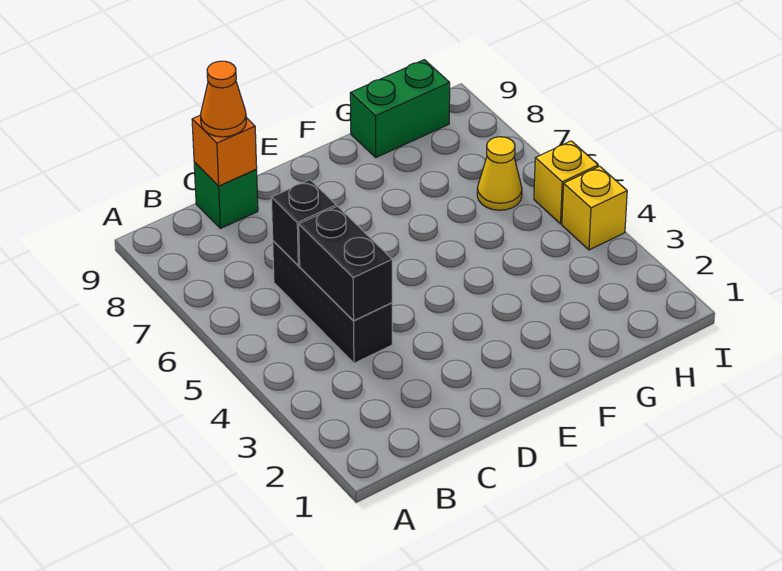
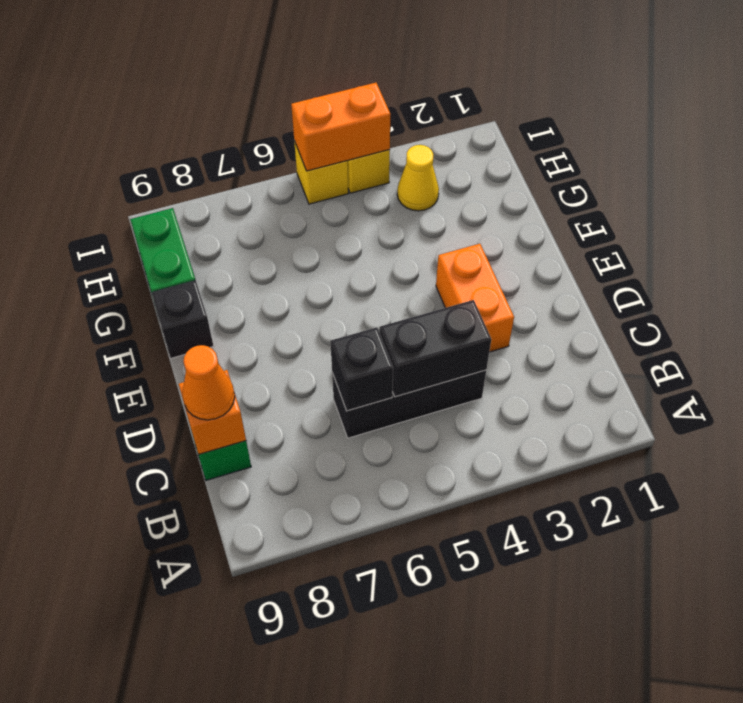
none -> orange brick D3:E3 level 1
none -> black brick F9 level 1
yellow cone H6 level 1 -> yellow cone H3 level 1
none -> orange brick I4:I5 level 2

